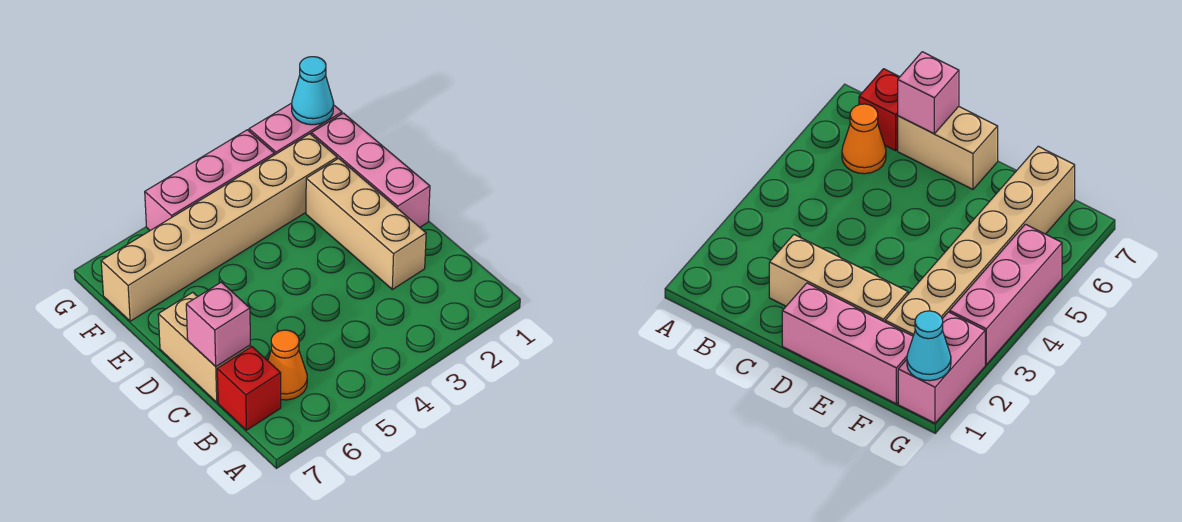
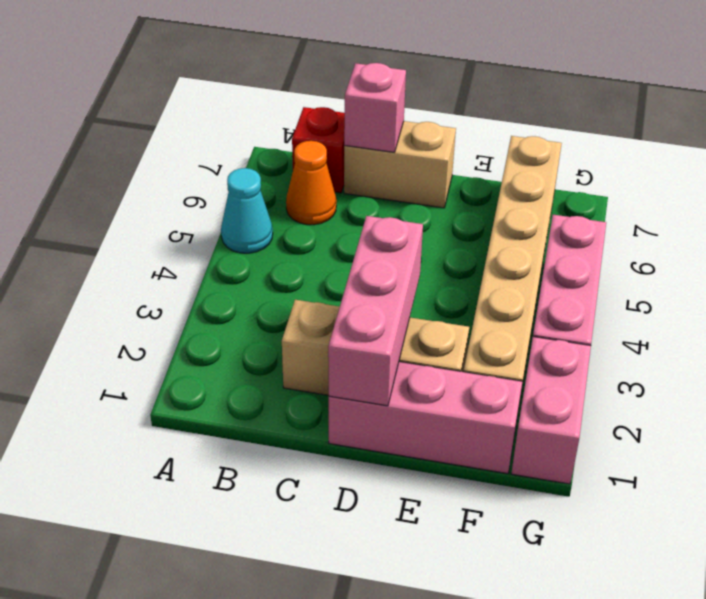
none -> pink brick D1:D3 level 2
cyan cone G1 level 2 -> cyan cone A5 level 1

